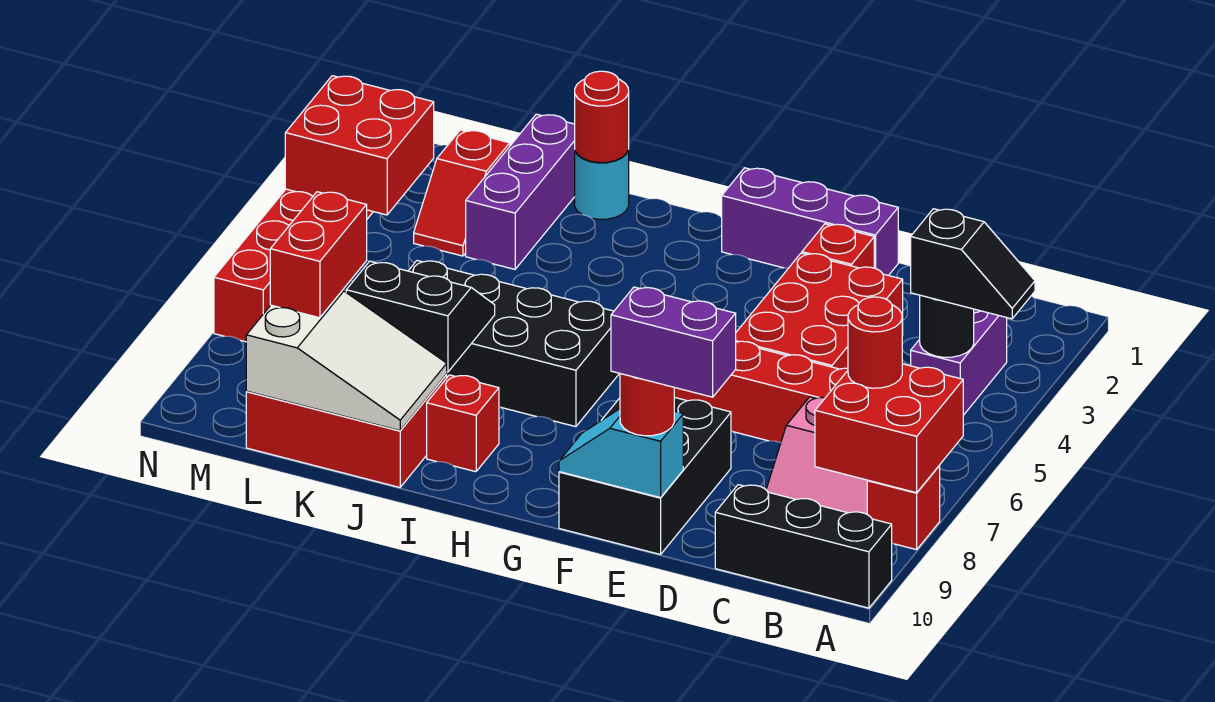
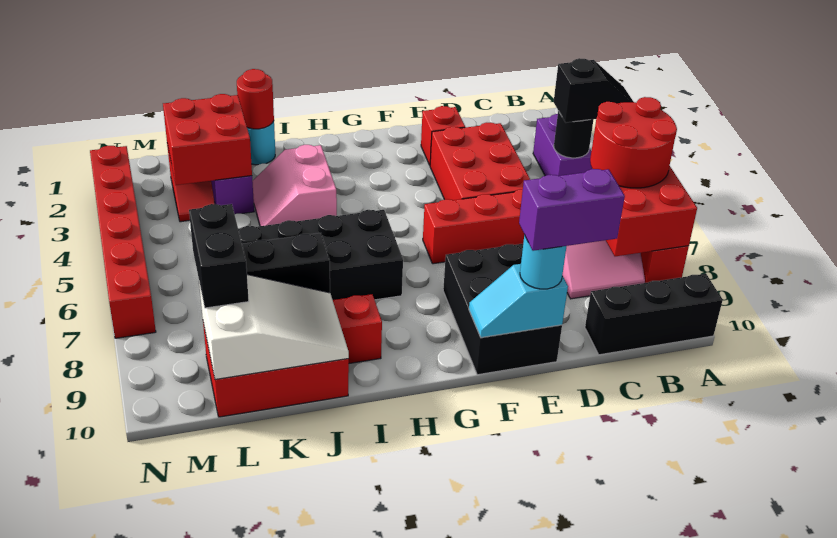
red round brick B7 level 3 -> red round brick A6:B7 level 3
purple brick E1:G1 level 1 -> none
red round brick E10 level 3 -> cyan round brick E10 level 3
none -> pink slope I3:J4 level 1 top I
red brick L8:L9 level 3 -> black brick L8:L9 level 3
red brick M3:N4 level 2 -> red brick K2:L3 level 2

